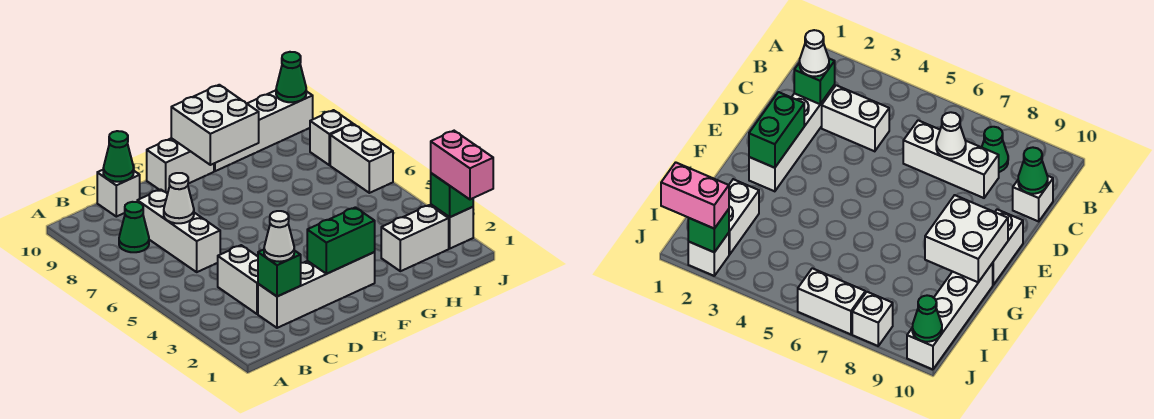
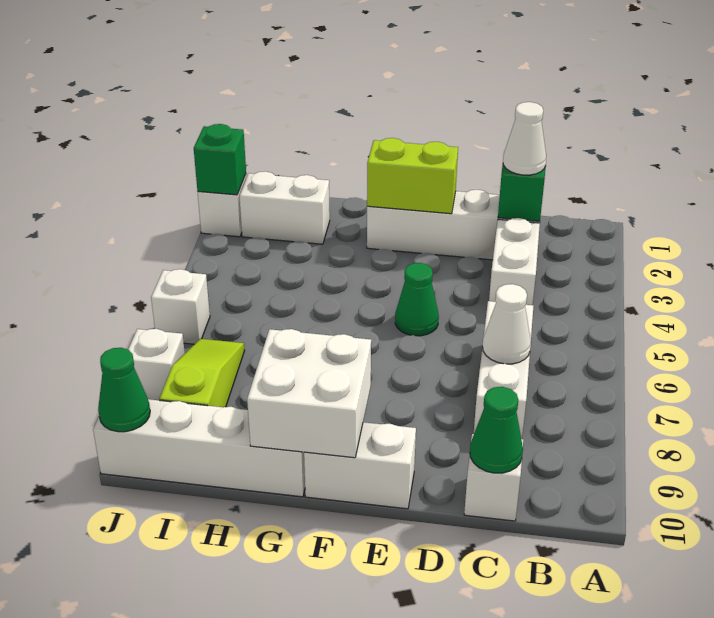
green cone B8 level 1 -> green cone E5 level 1
green brick E2:F2 level 2 -> lime brick E2:F2 level 2
none -> lime slope I7:I9 level 1 top 9
pink brick J1:J2 level 3 -> none
white brick J6:J7 level 1 -> white brick J6 level 1

